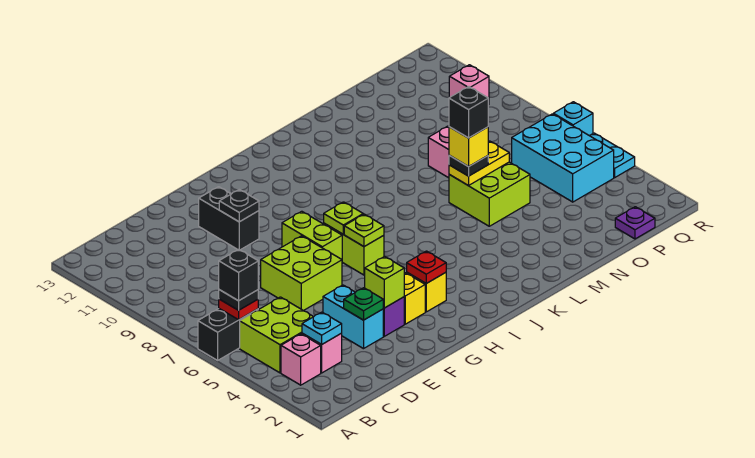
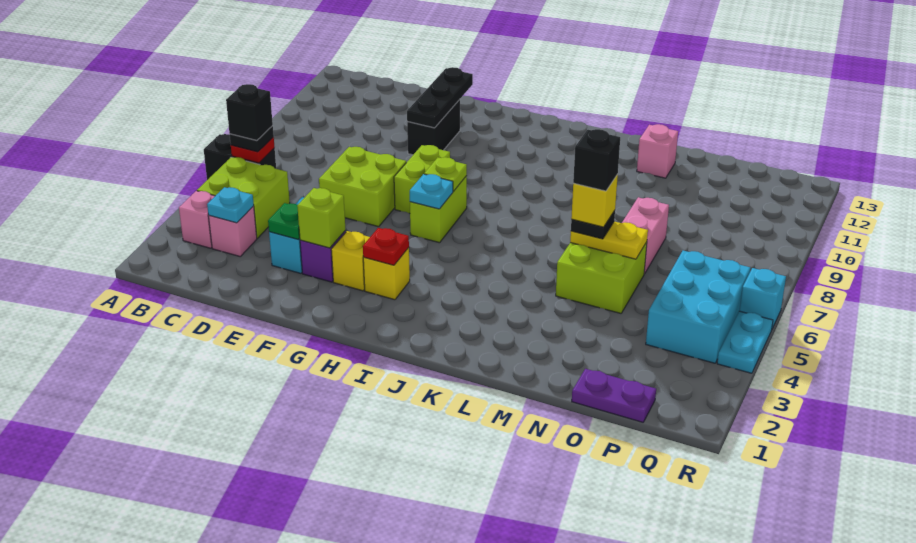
black plate F10 level 2 -> black plate F10:F12 level 2
lime plate H6 level 2 -> cyan plate H6 level 2
purple plate P1 level 1 -> purple plate O1:P1 level 1
pink brick Q10 level 1 -> pink brick M12 level 1

